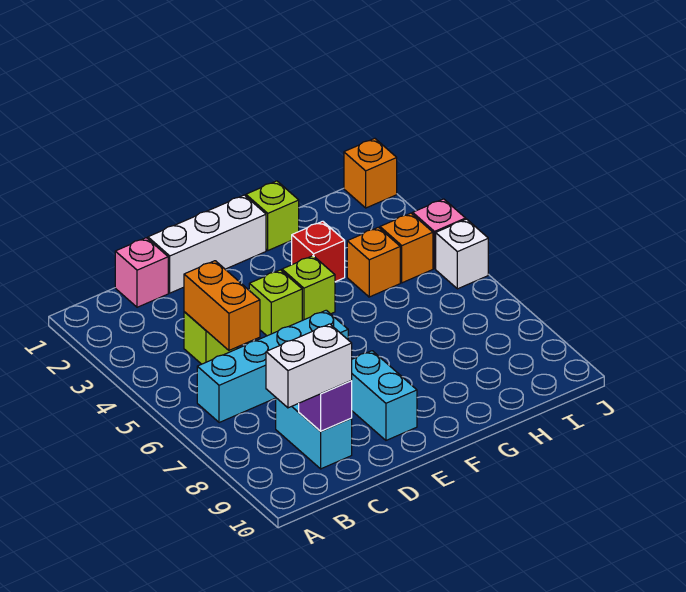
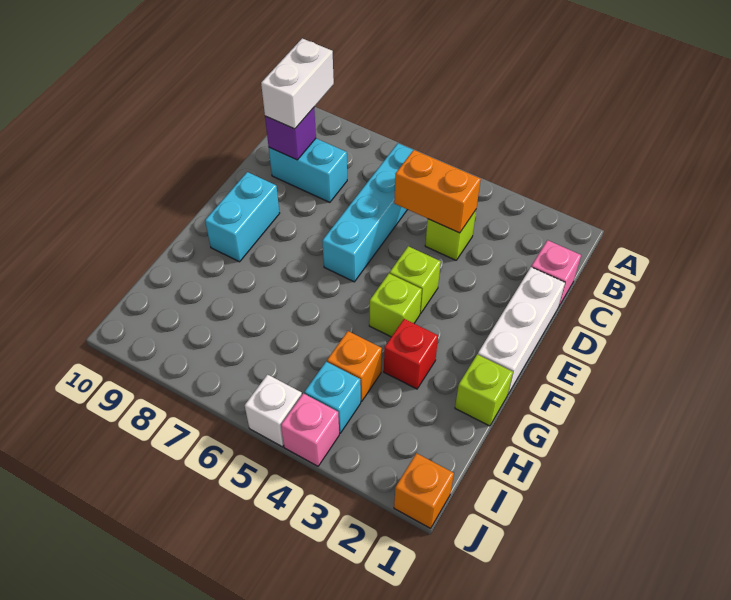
cyan brick E8:E9 level 1 -> cyan brick E9:F9 level 1
orange brick I4 level 1 -> cyan brick I4 level 1

